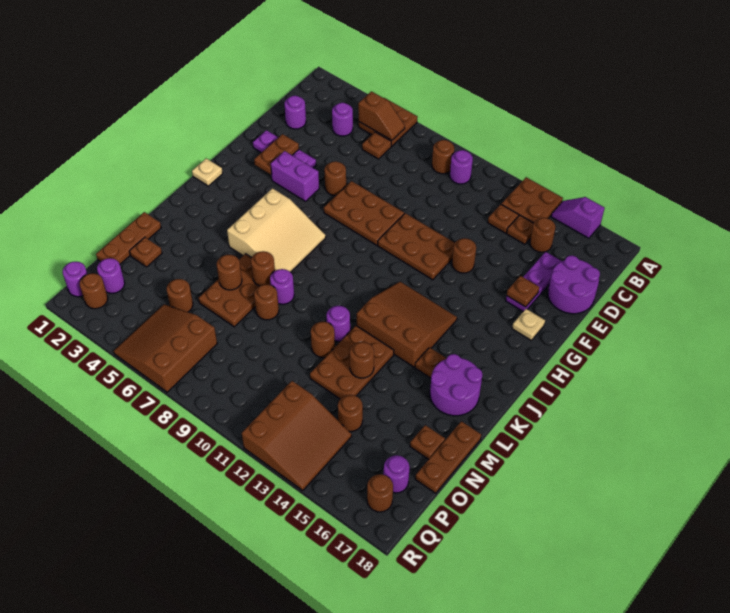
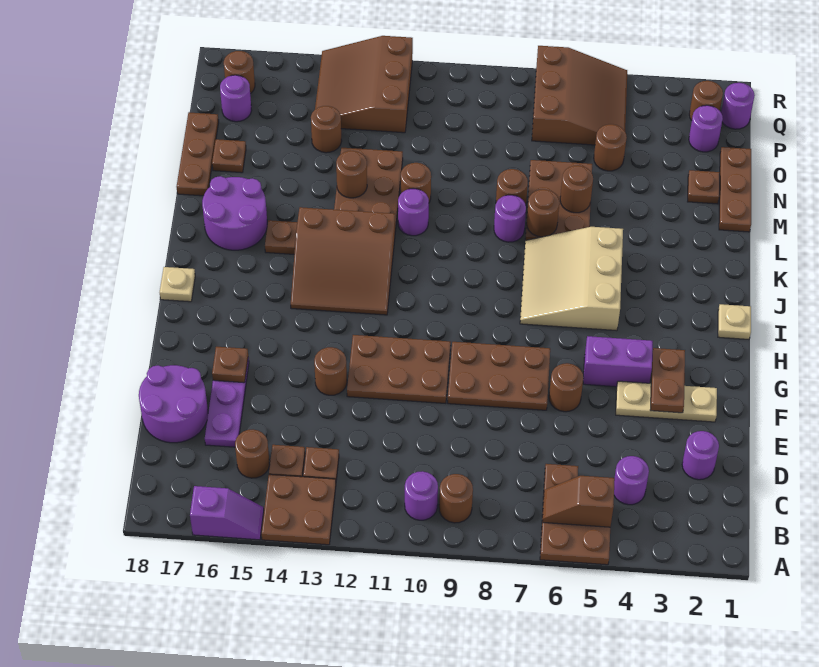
purple plate F2:F4 level 1 -> tan plate F2:F4 level 1
tan plate G17 level 1 -> tan plate I18 level 1

